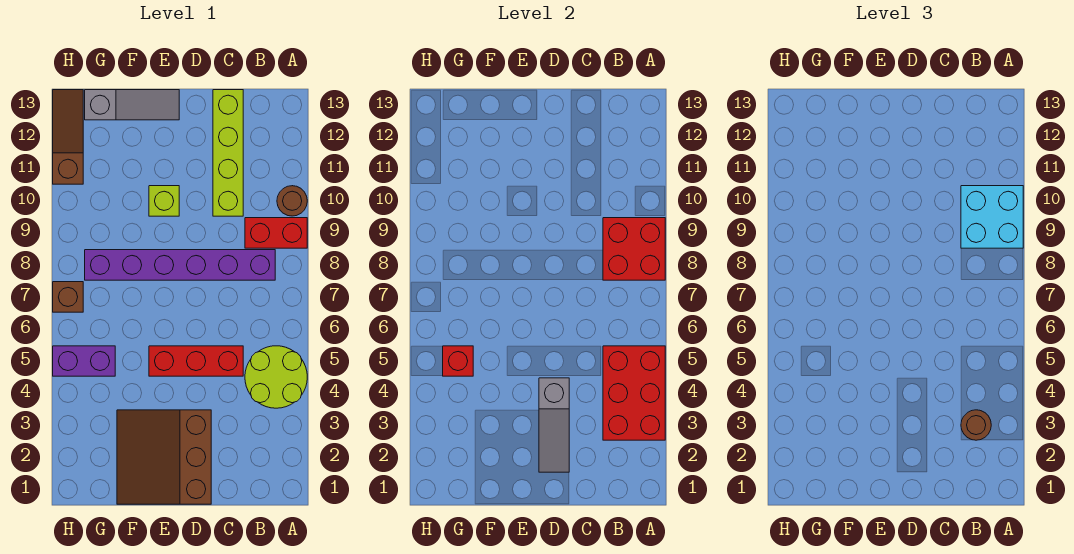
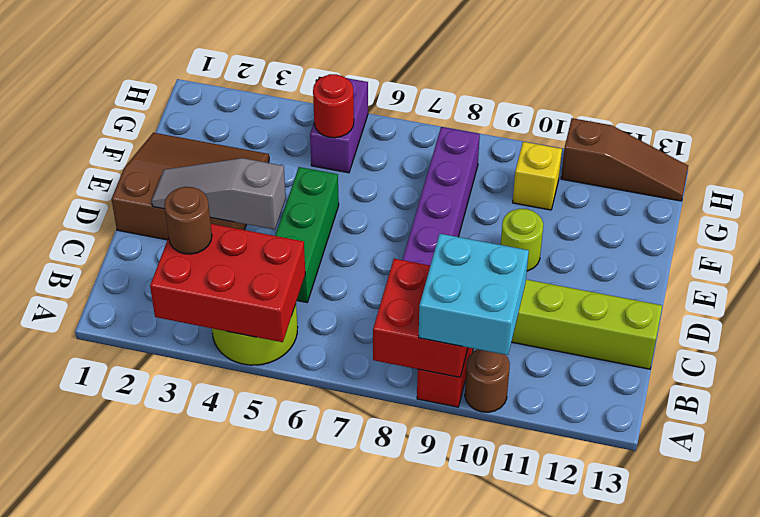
red brick C5:E5 level 1 -> green brick C5:E5 level 1
lime brick E10 level 1 -> lime round brick E10 level 1
grey slope E13:G13 level 1 top G -> none
red brick G5 level 2 -> red round brick G5 level 2
none -> yellow brick G10 level 1
brown brick H7 level 1 -> none

